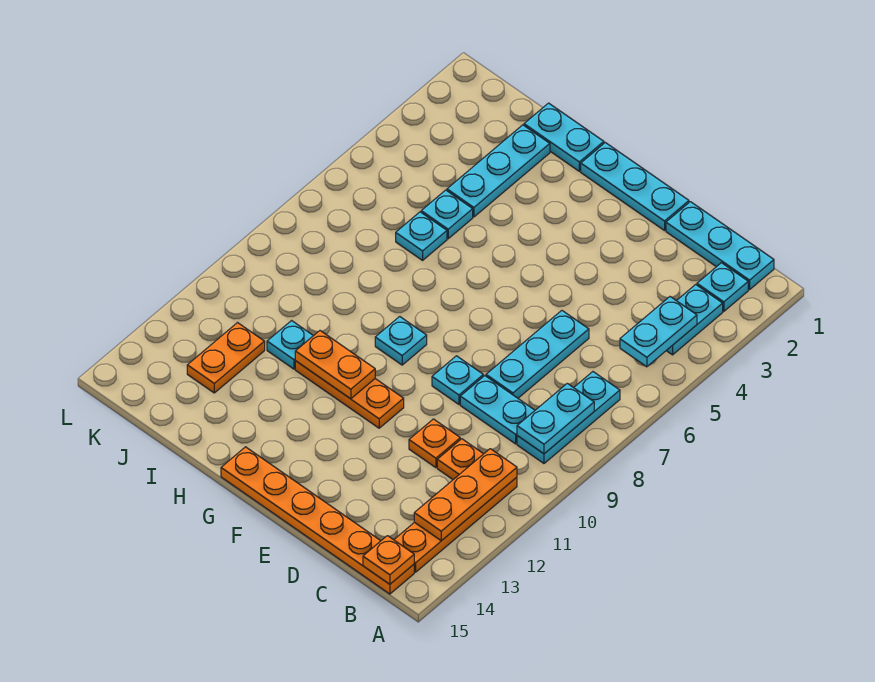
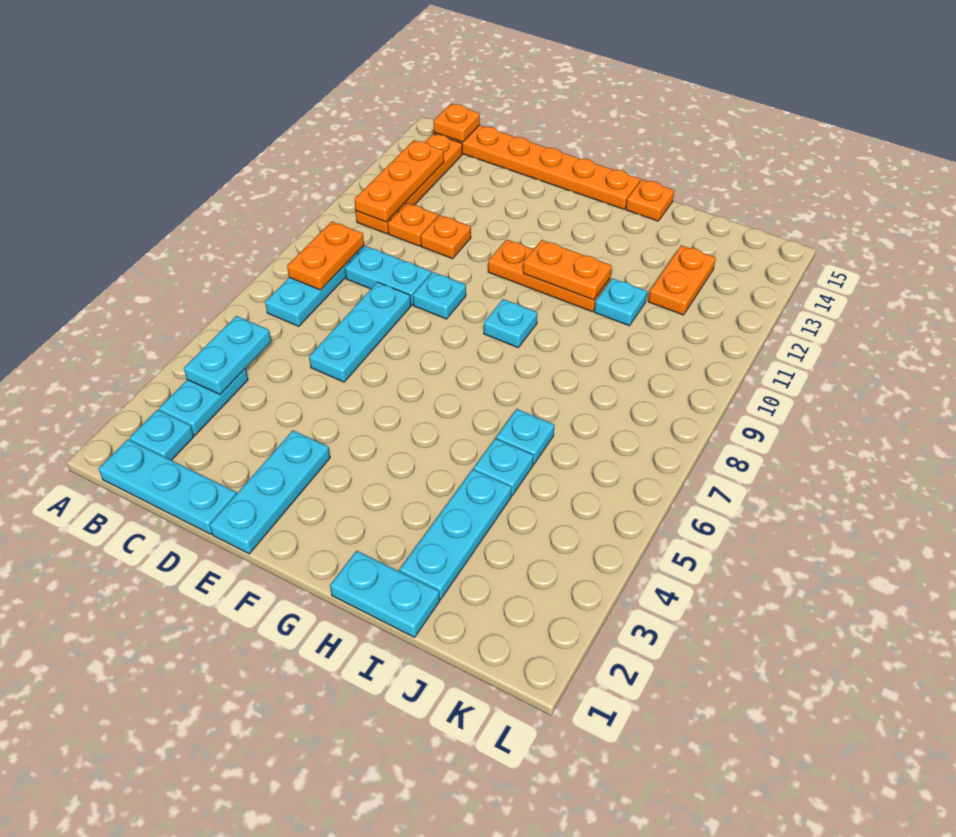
cyan plate B8:B9 level 2 -> orange plate B8:B9 level 2
cyan plate E1:G1 level 1 -> cyan plate E1:E3 level 1
none -> orange plate H15 level 1

